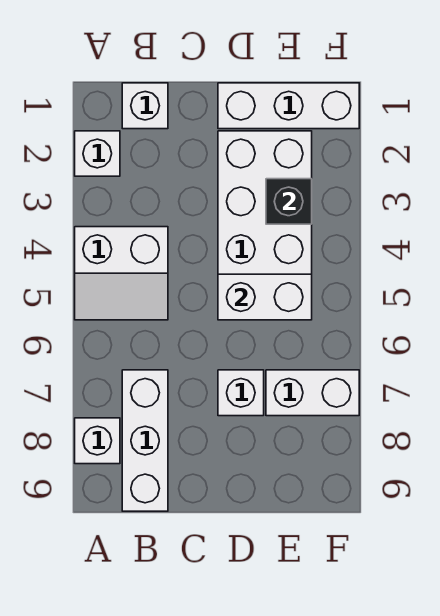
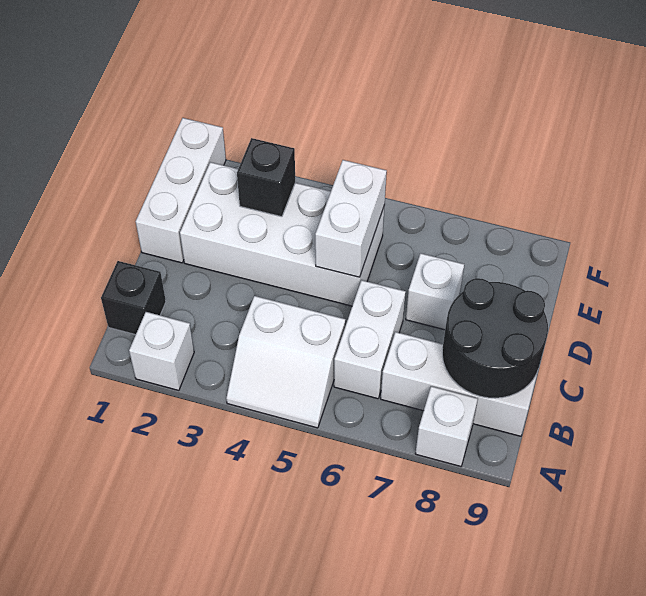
white slope A4:B5 level 1 top 4 -> white slope A4:B5 level 1 top B
white brick B1 level 1 -> black brick B1 level 1
none -> black round brick B8:C9 level 2
white brick E7:F7 level 1 -> white brick B6:C6 level 1

